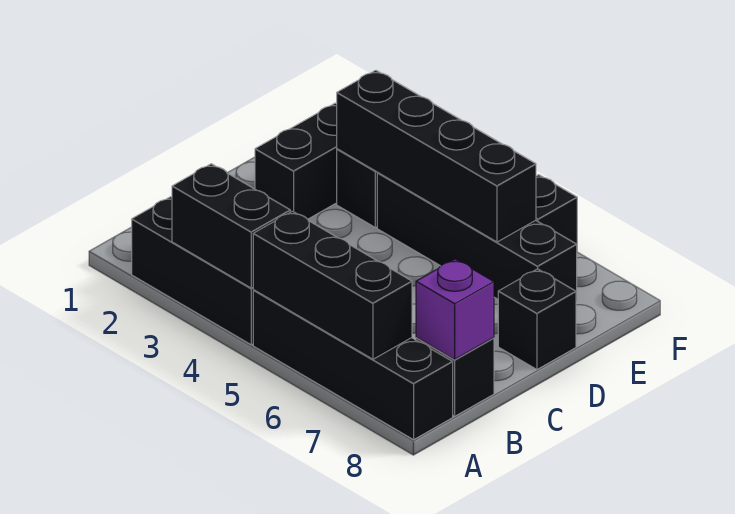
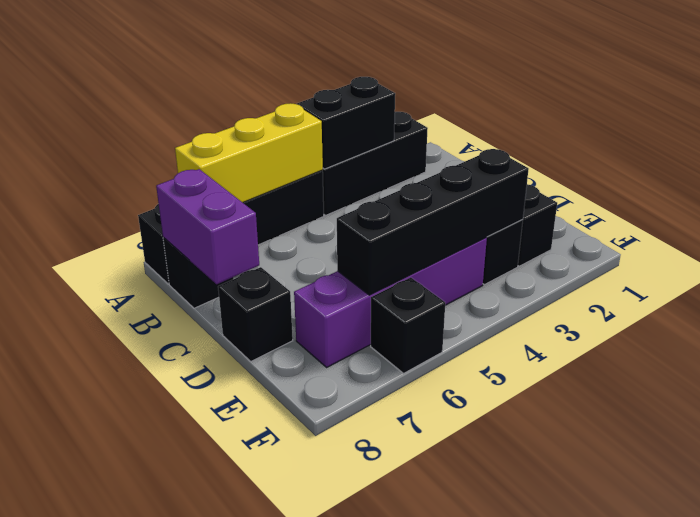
black brick A5:A7 level 2 -> yellow brick A5:A7 level 2
purple brick B8 level 2 -> purple brick B8:C8 level 2
black brick E4:E7 level 1 -> purple brick E4:E7 level 1

